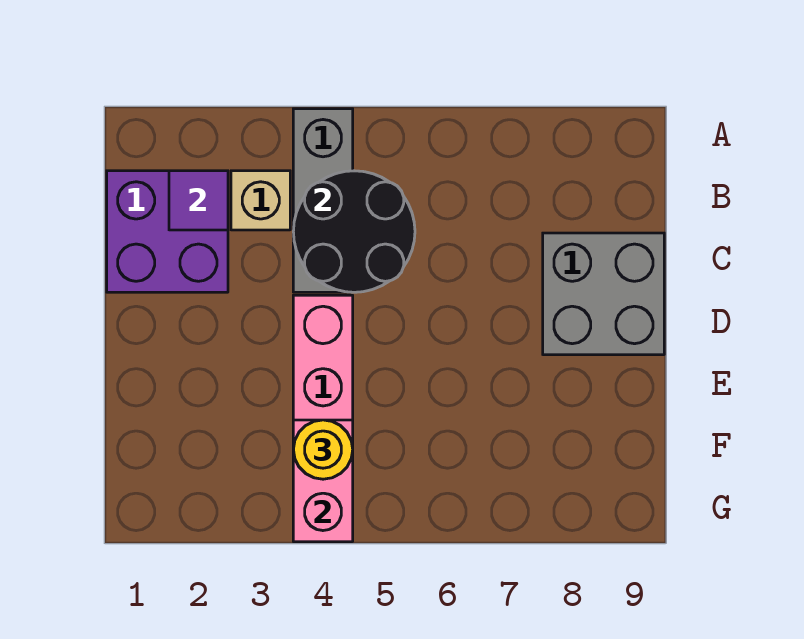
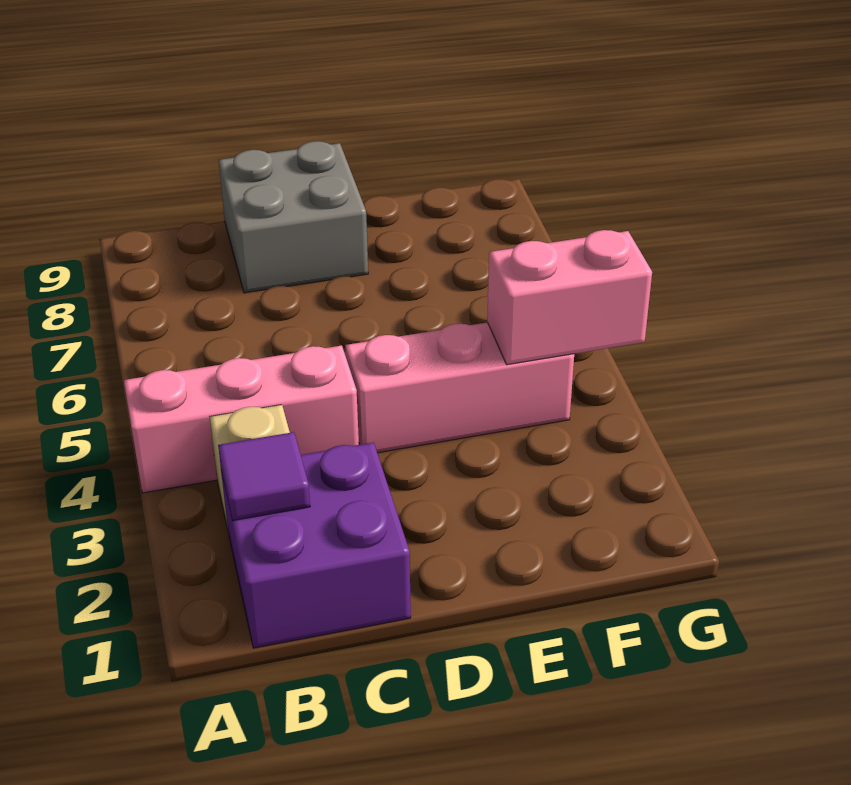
grey brick A4:C4 level 1 -> pink brick A4:C4 level 1
black round brick B4:C5 level 2 -> none
yellow round brick F4 level 3 -> none

